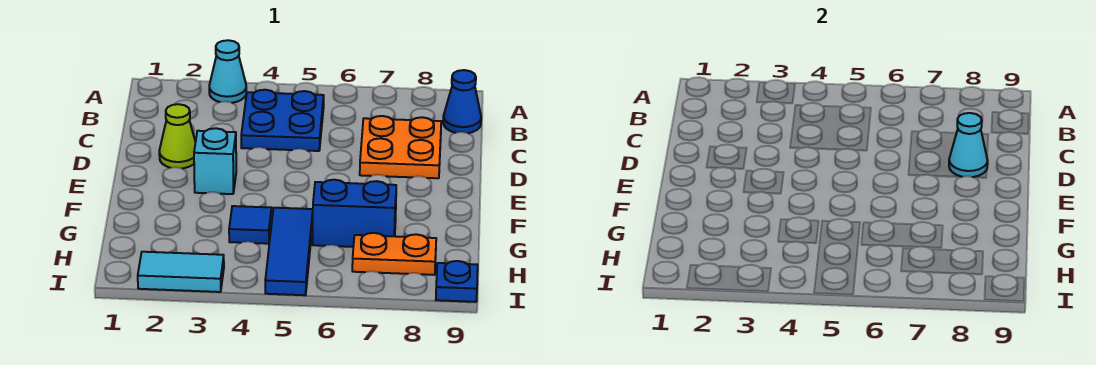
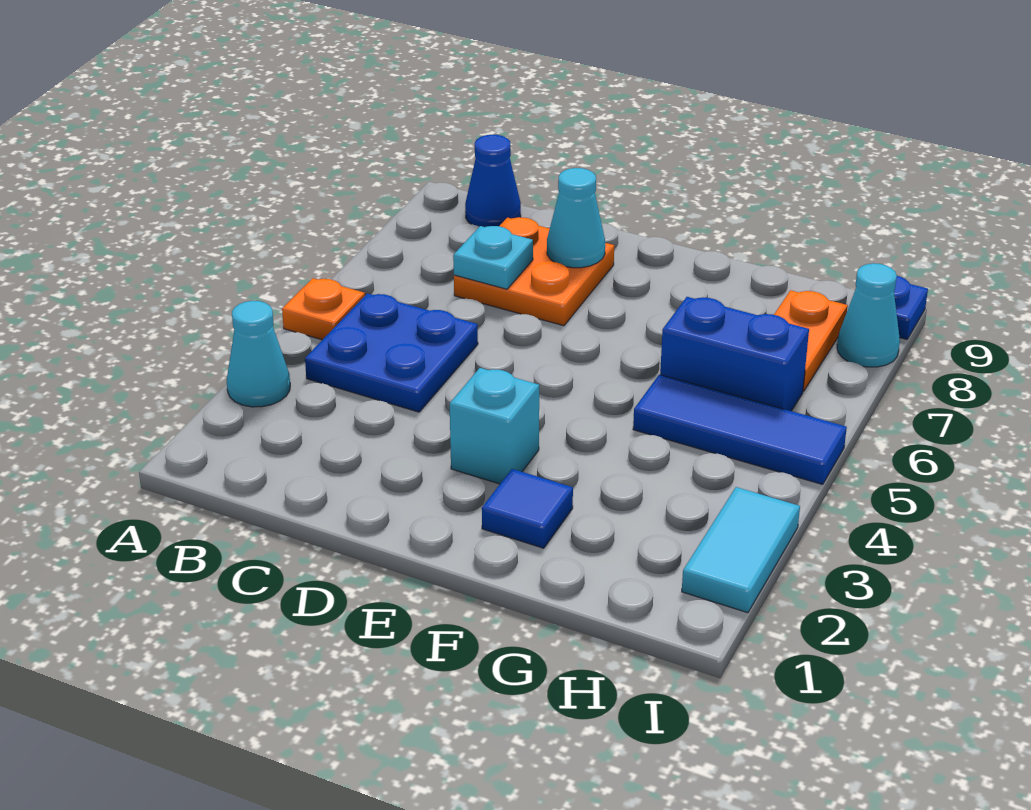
none -> orange plate A5 level 1
none -> cyan plate C7 level 2
lime cone D2 level 1 -> none
blue tile G4 level 1 -> blue tile F2 level 1
blue brick G6:G7 level 1 -> blue brick G6:H6 level 1
none -> cyan cone I8 level 1

